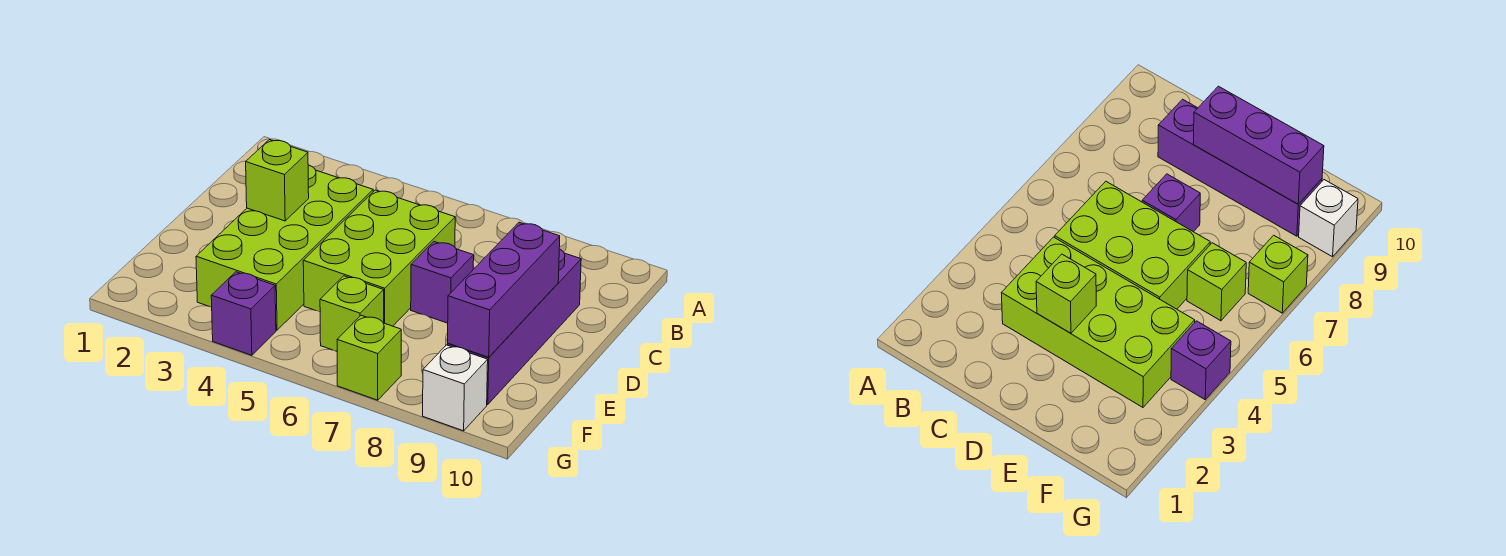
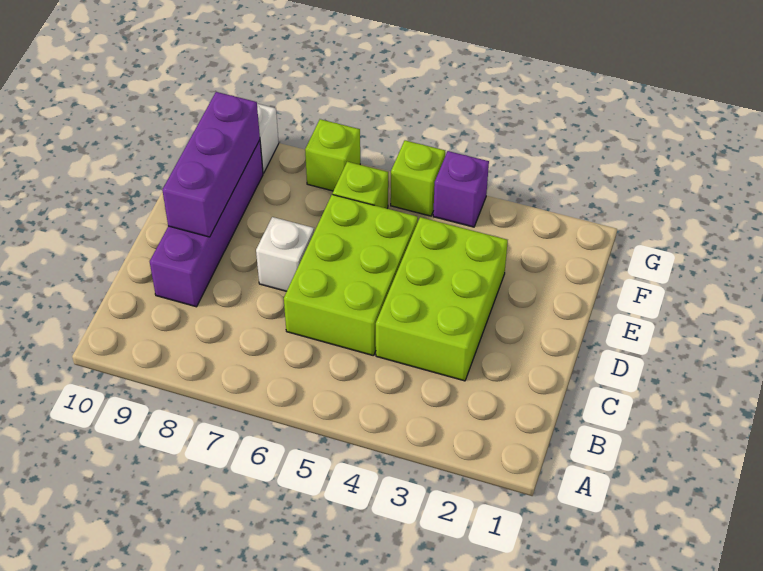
lime brick C3:F4 level 1 -> lime brick C3:E4 level 1
lime brick D3 level 2 -> lime brick G5 level 1
purple brick D7 level 1 -> white brick D7 level 1

